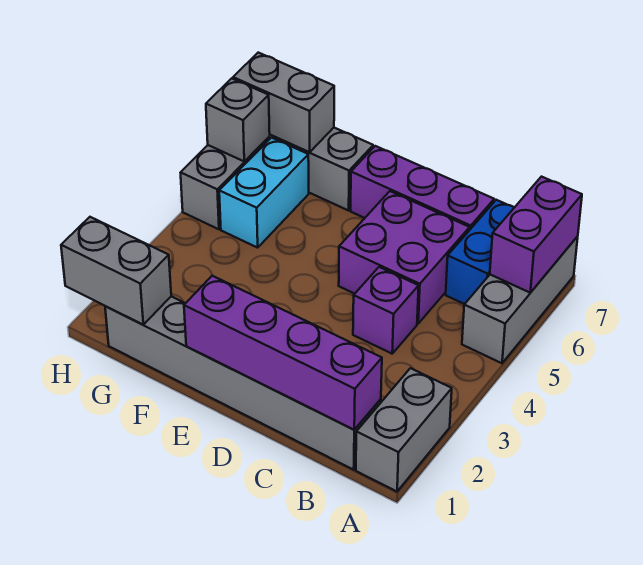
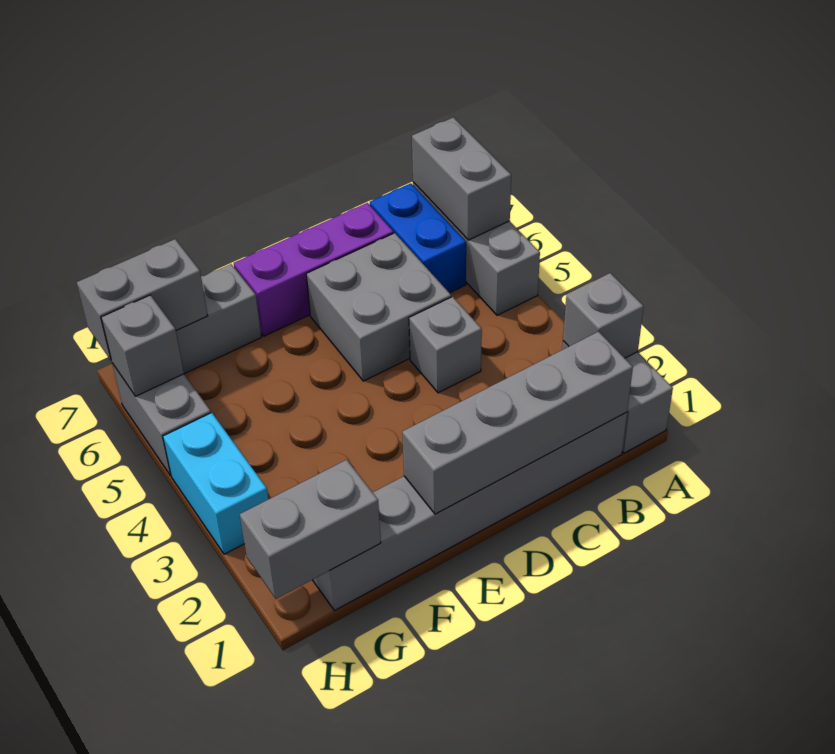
none -> grey brick A2 level 2
purple brick A6:A7 level 2 -> grey brick A6:A7 level 2
purple brick B1:E1 level 2 -> grey brick B1:E1 level 2
purple brick C4 level 1 -> grey brick C4 level 1
purple brick C5:D6 level 1 -> grey brick C5:D6 level 1
cyan brick G5:G6 level 1 -> cyan brick H3:H4 level 1

